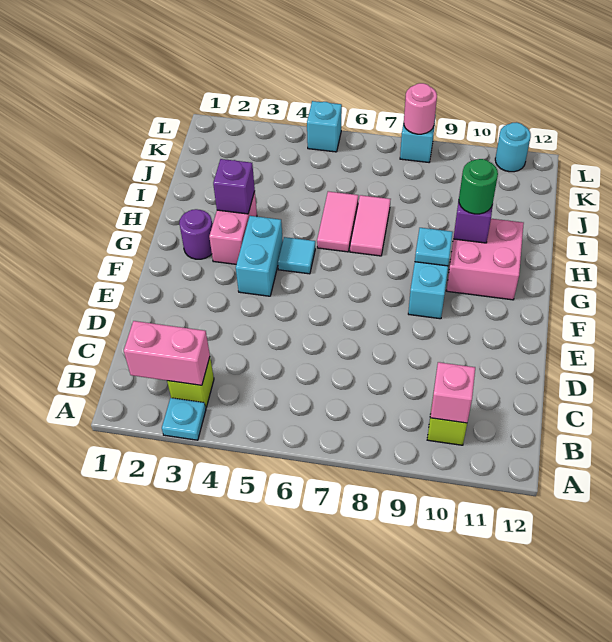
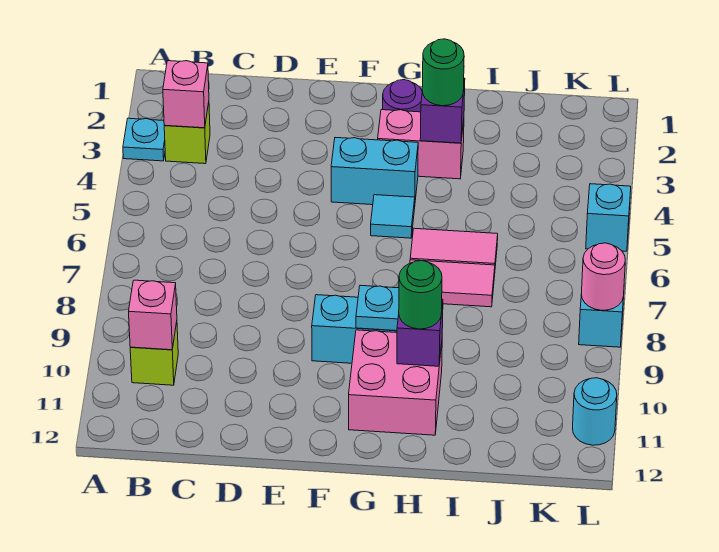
pink brick B2:B3 level 2 -> pink brick B3 level 2
none -> green round brick H3 level 3

